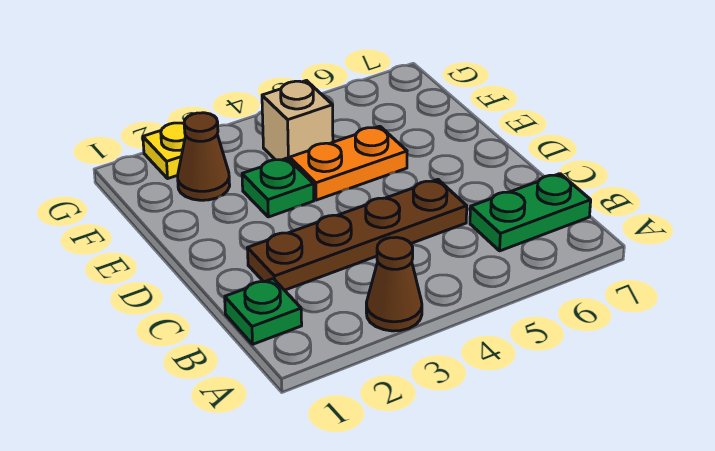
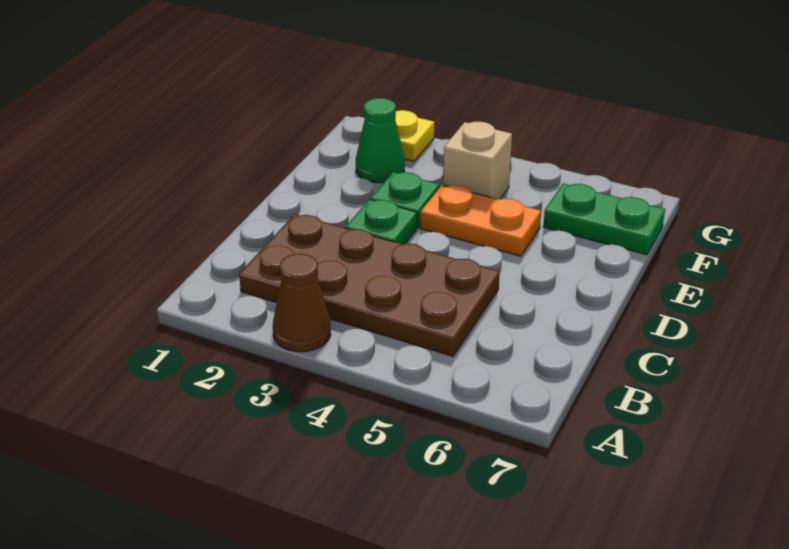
green plate B1 level 1 -> green plate D3 level 1
green plate B6:B7 level 1 -> green plate F6:F7 level 1
brown plate C2:C5 level 1 -> brown plate B2:C5 level 1
brown cone F2 level 1 -> green cone F2 level 1

